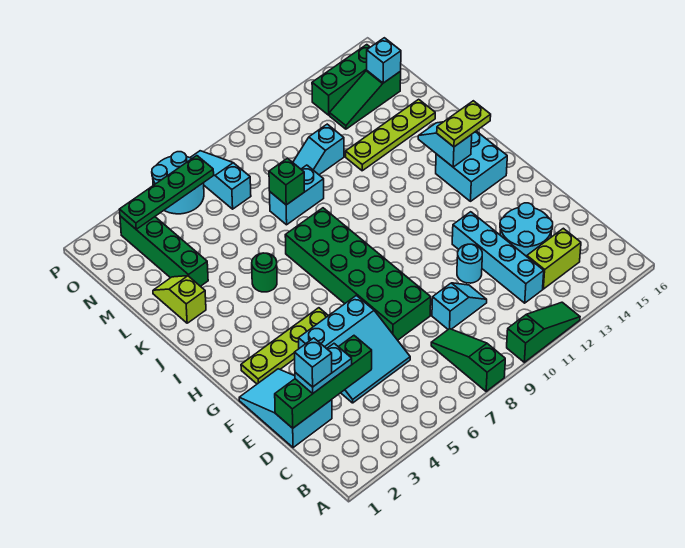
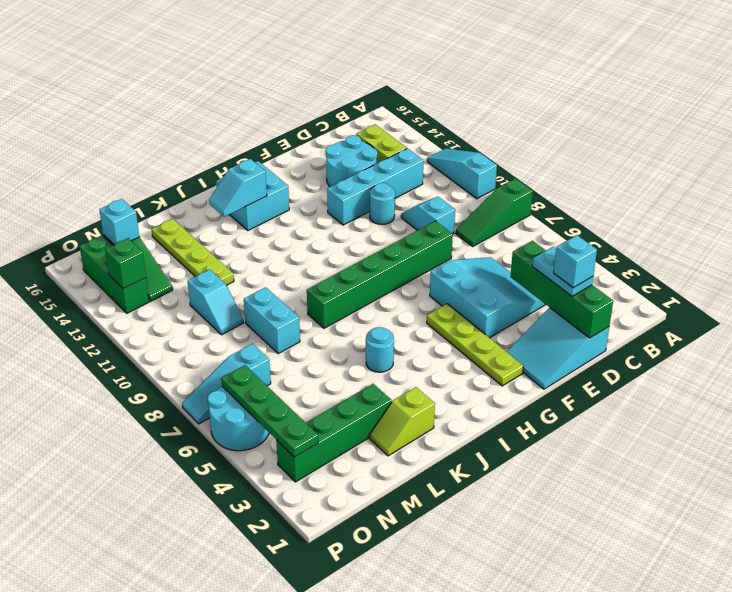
green slope A10:A12 level 1 top 10 -> cyan slope A10:A12 level 1 top 10
green brick E7:J8 level 1 -> green brick E8:J8 level 1
lime plate I14:I15 level 3 -> none
green round brick J5 level 1 -> cyan round brick J5 level 1
green brick L8 level 2 -> green brick O13 level 2

